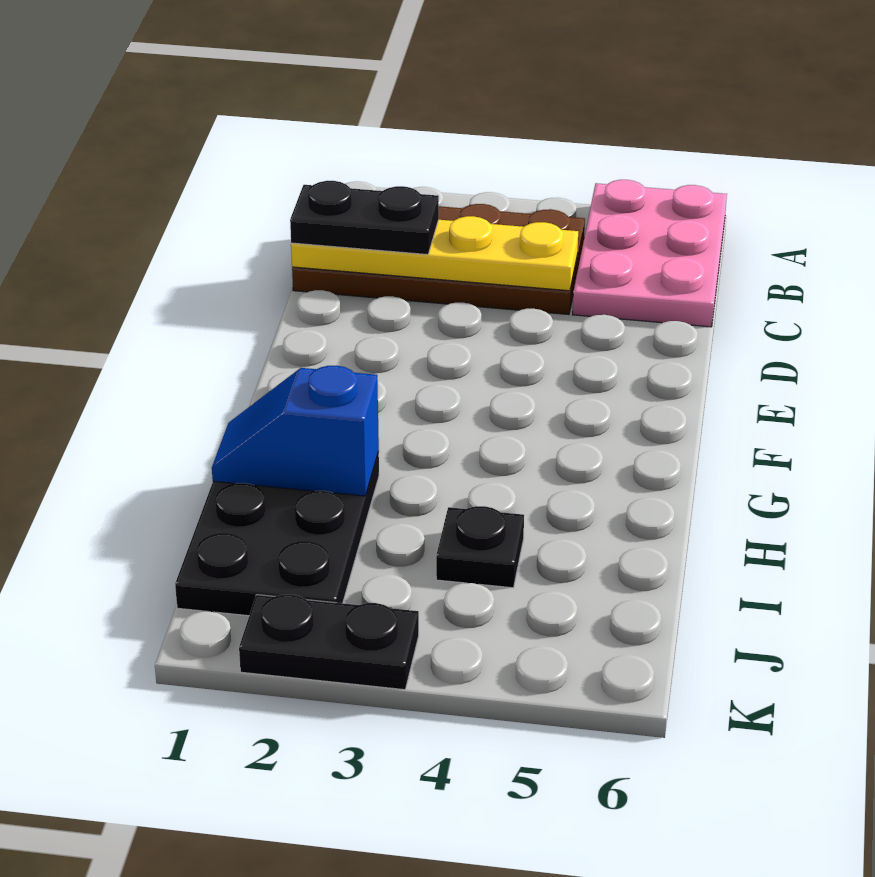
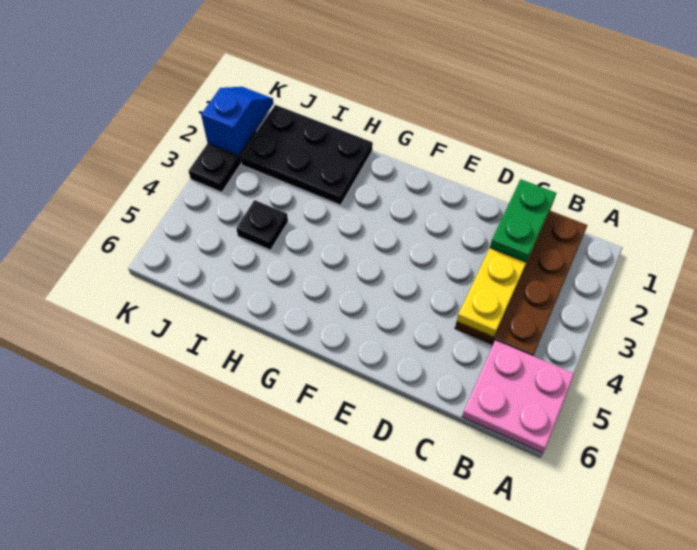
pink plate A5:C6 level 1 -> pink plate A5:B6 level 1
black plate C1:C2 level 3 -> green plate C1:C2 level 3
blue slope H1:H2 level 2 top 2 -> blue slope K1:K2 level 2 top 2

